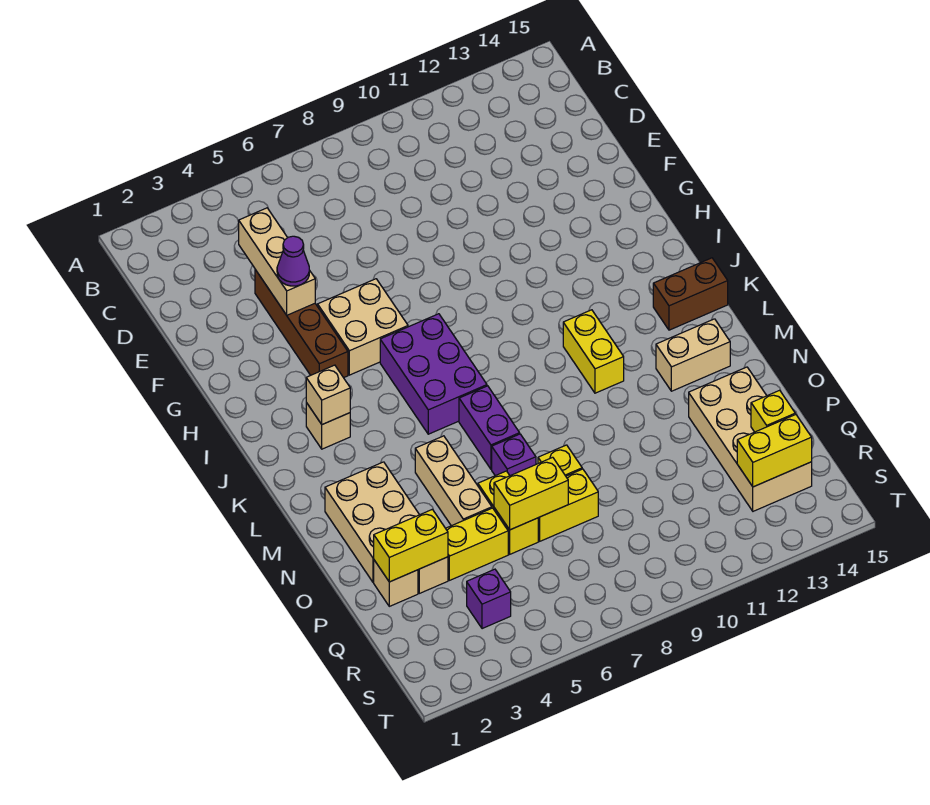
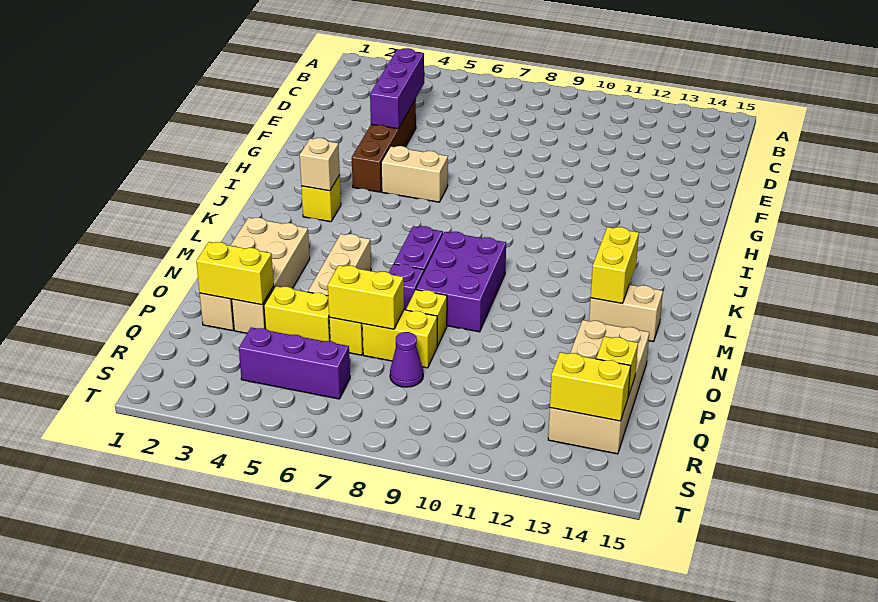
tan brick D4:F4 level 2 -> purple brick D4:F4 level 2
purple cone F4 level 3 -> purple cone Q8 level 1
tan brick G5:H6 level 1 -> tan brick H5:H6 level 1
purple brick I6:K7 level 1 -> purple brick L8:N9 level 1
tan brick J3 level 1 -> yellow brick J3 level 1
yellow brick K11:L11 level 1 -> yellow brick L13:M13 level 2
brown brick K14:K15 level 1 -> none
purple brick R4 level 1 -> purple brick R4:R6 level 1

